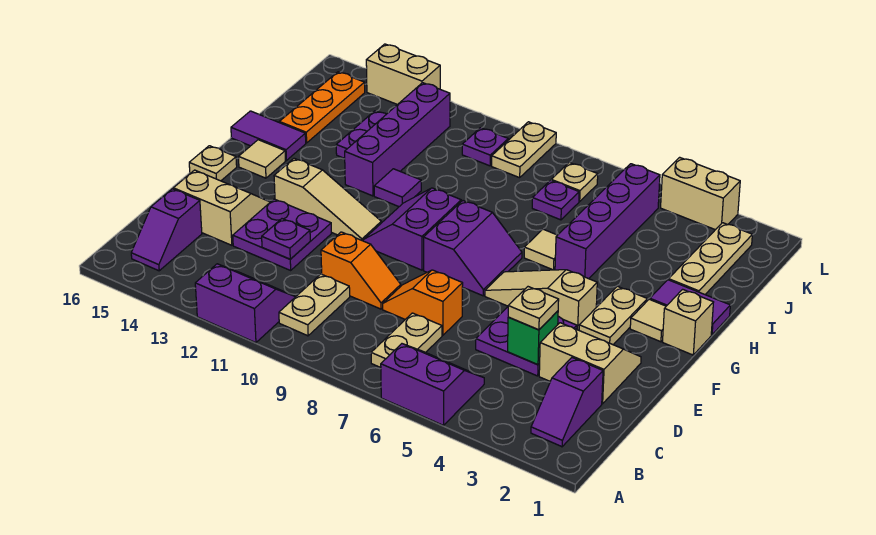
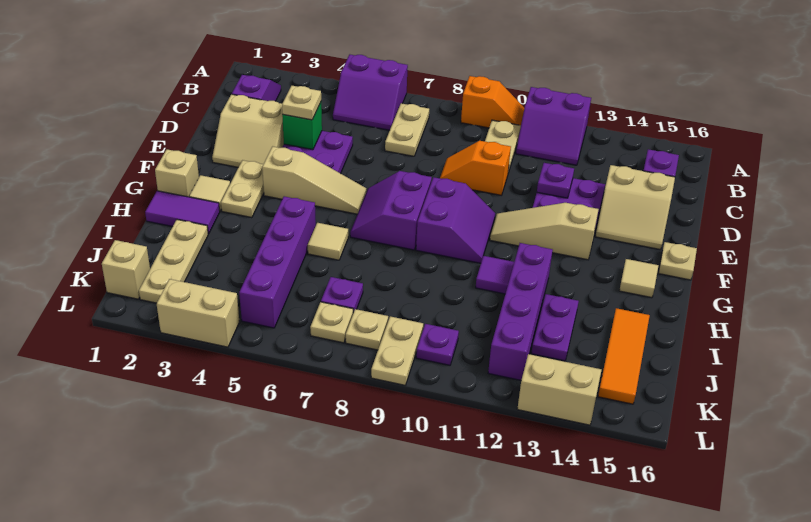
orange slope D7:D8 level 1 top 7 -> orange slope A9:A10 level 1 top 9
purple tile H15:H16 level 1 -> none
orange plate I15:K15 level 1 -> orange tile I15:K15 level 1
none -> tan brick K1 level 1
none -> tan plate K8 level 1

